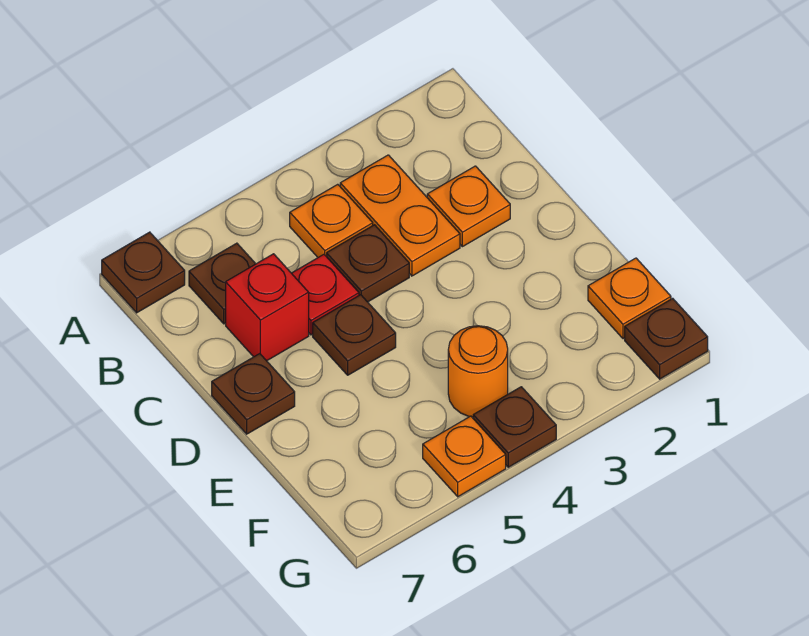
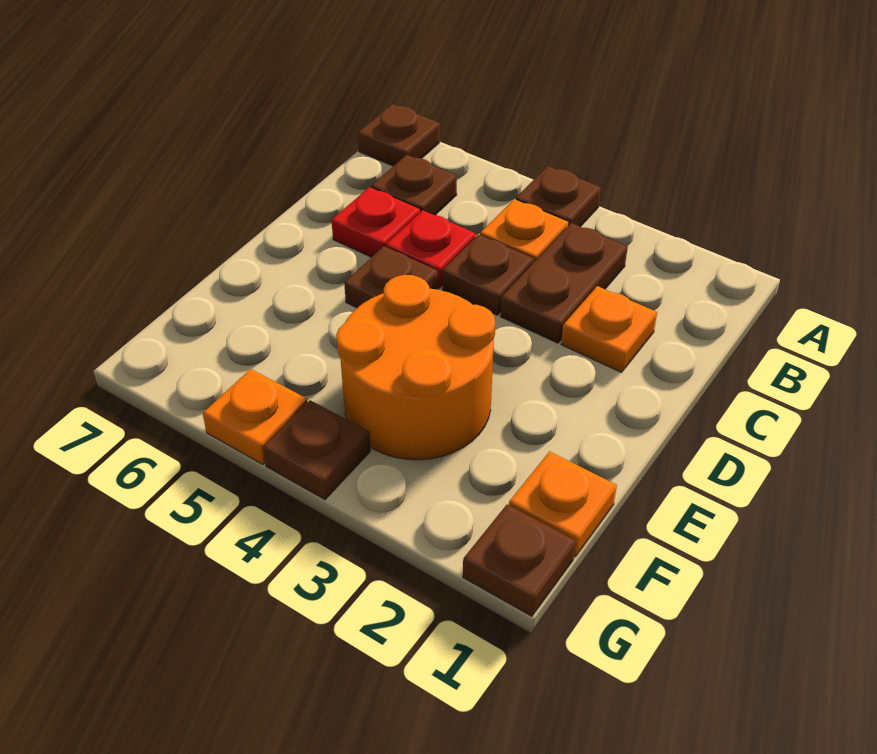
orange plate B3:C3 level 1 -> brown plate B3:C3 level 1
red brick C6 level 1 -> red plate C6 level 1
brown plate D7 level 1 -> brown plate A4 level 1
orange round brick F4 level 1 -> orange round brick E3:F4 level 1

